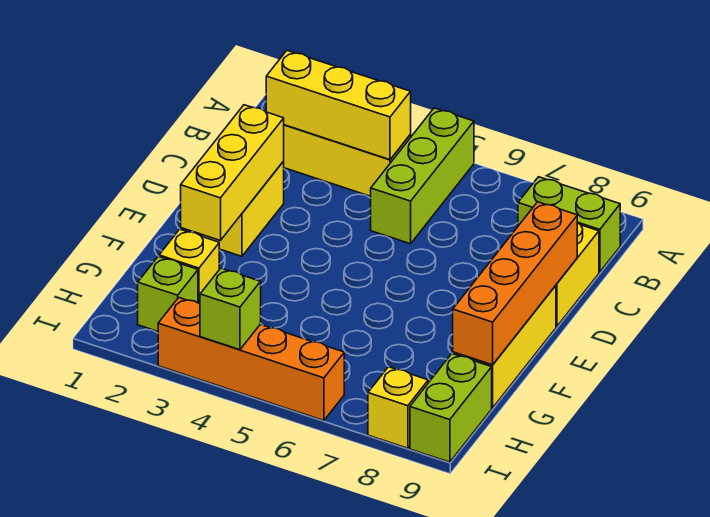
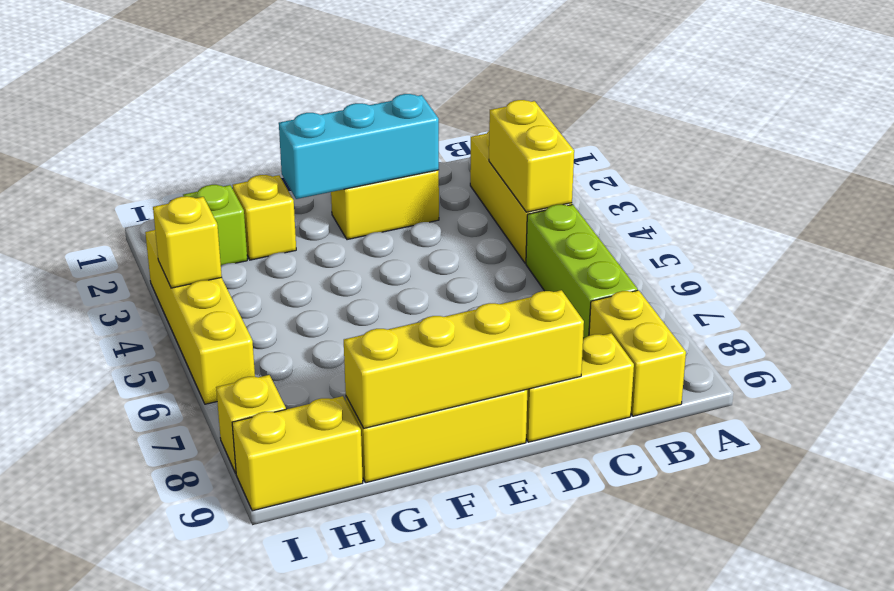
lime brick A5:C5 level 1 -> lime brick B5:B7 level 1
yellow brick B2:B4 level 2 -> yellow brick B3:B4 level 2
lime brick B8:B9 level 1 -> yellow brick B8:B9 level 1
yellow brick D2:F2 level 2 -> cyan brick D2:F2 level 2
orange brick D9:G9 level 2 -> yellow brick D9:G9 level 2
lime brick H9:I9 level 1 -> yellow brick H9:I9 level 1
orange brick I3:I6 level 1 -> yellow brick I3:I6 level 1
lime brick I4 level 2 -> yellow brick I4 level 2

